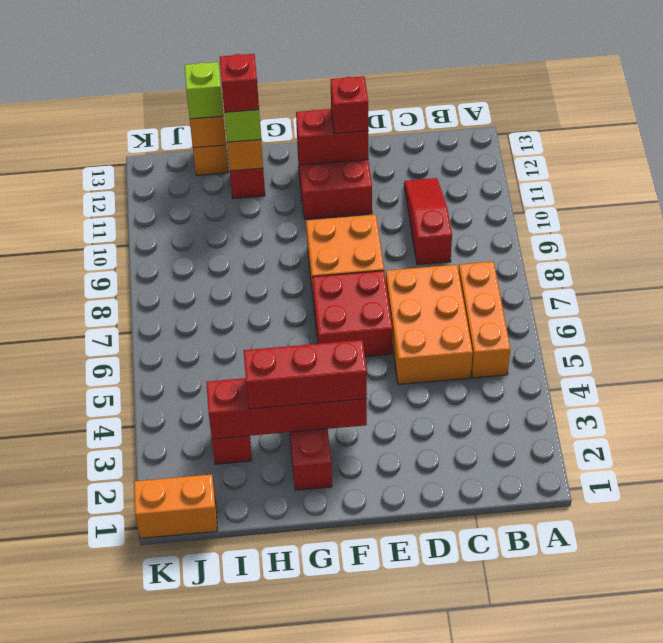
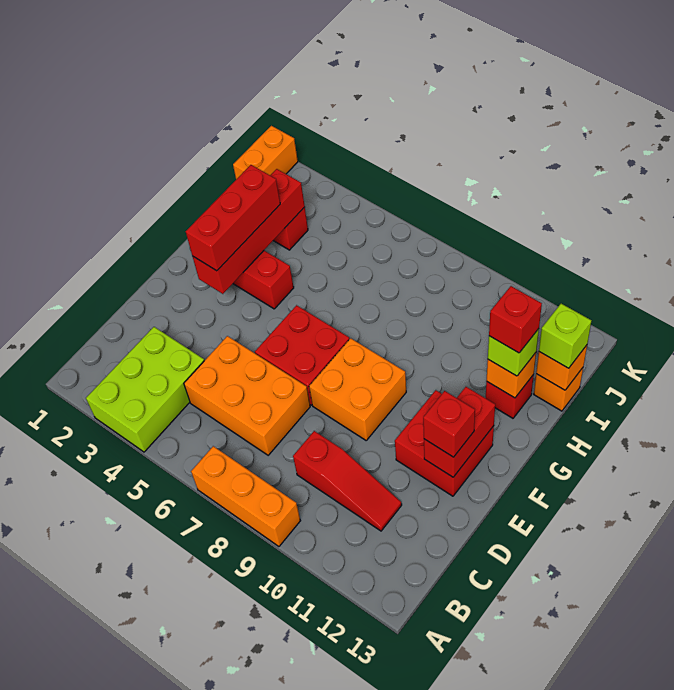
none -> lime brick A3:C4 level 1
orange brick B5:B7 level 1 -> orange brick A7:A9 level 1

